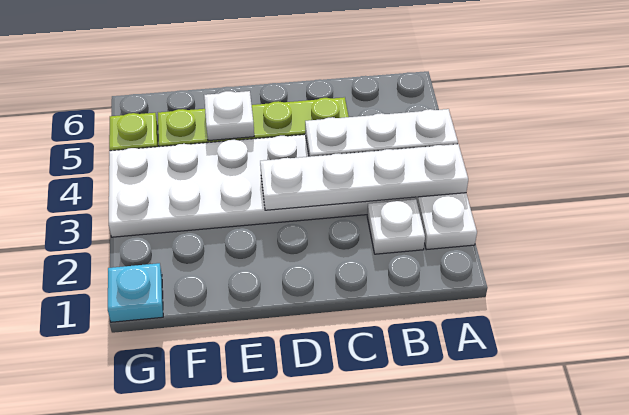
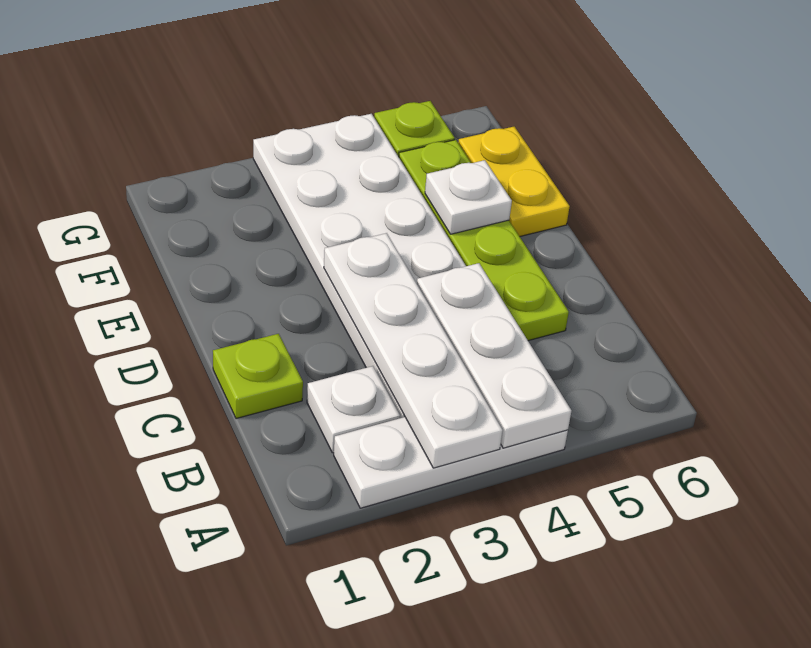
none -> lime plate C1 level 1
none -> yellow plate E6:F6 level 1
cyan plate G1 level 1 -> none

